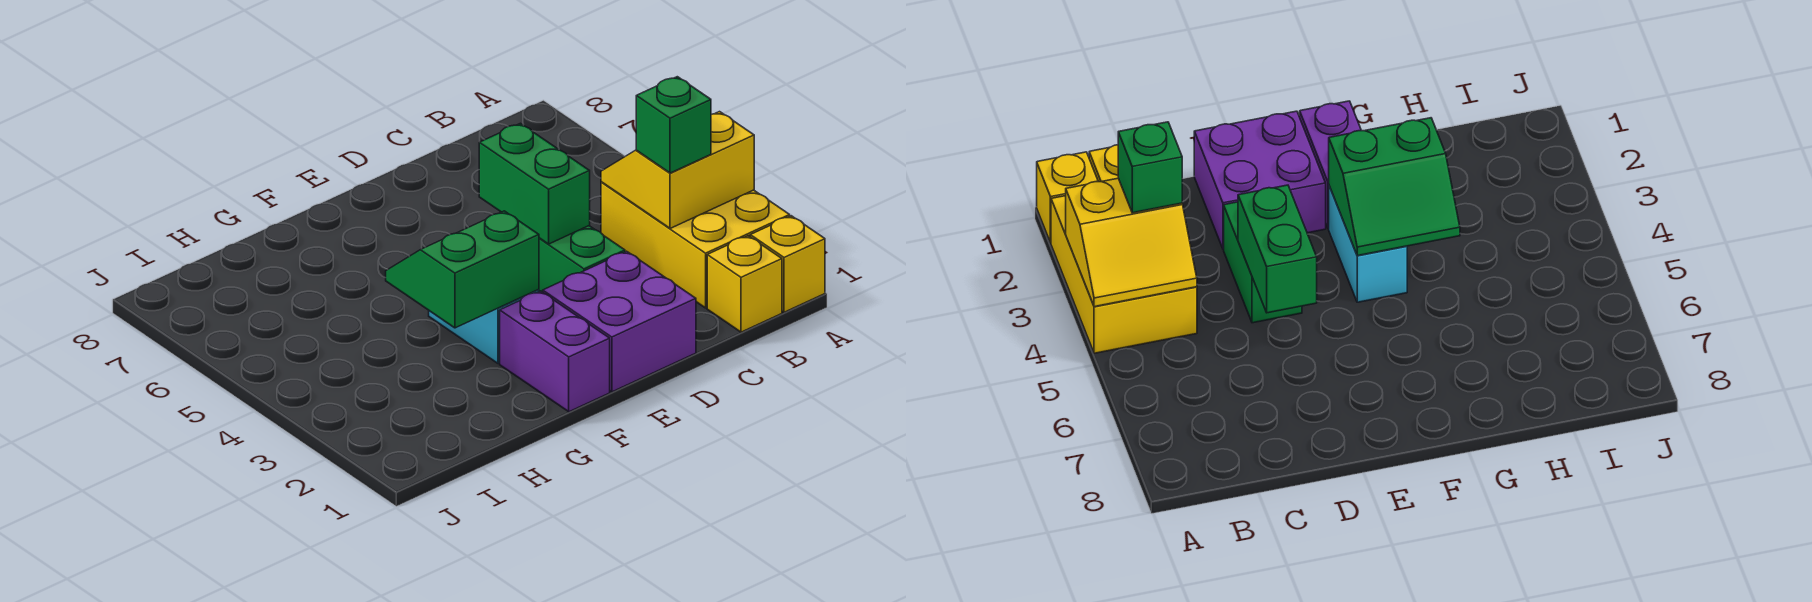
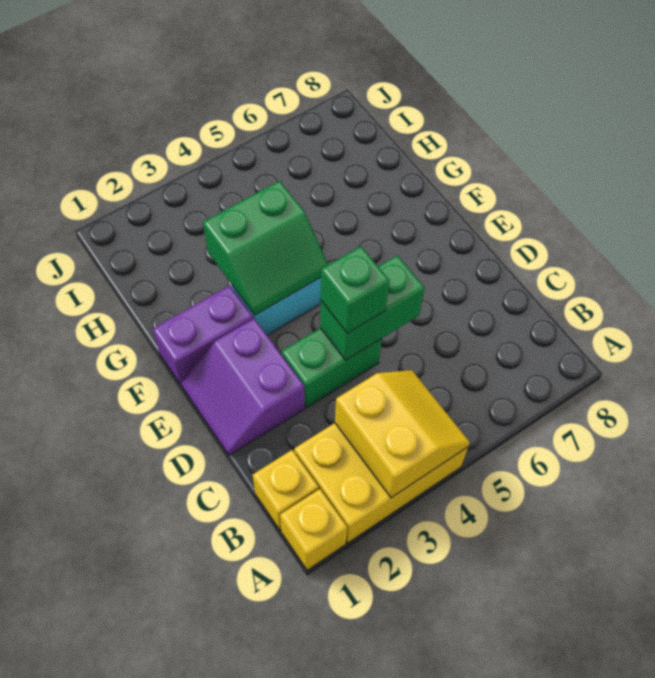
green brick B3 level 3 -> green brick D4 level 3
purple brick D1:E2 level 1 -> purple slope D1:E2 level 1 top 2
green slope F3:G4 level 2 top 3 -> green slope F3:G4 level 2 top G

